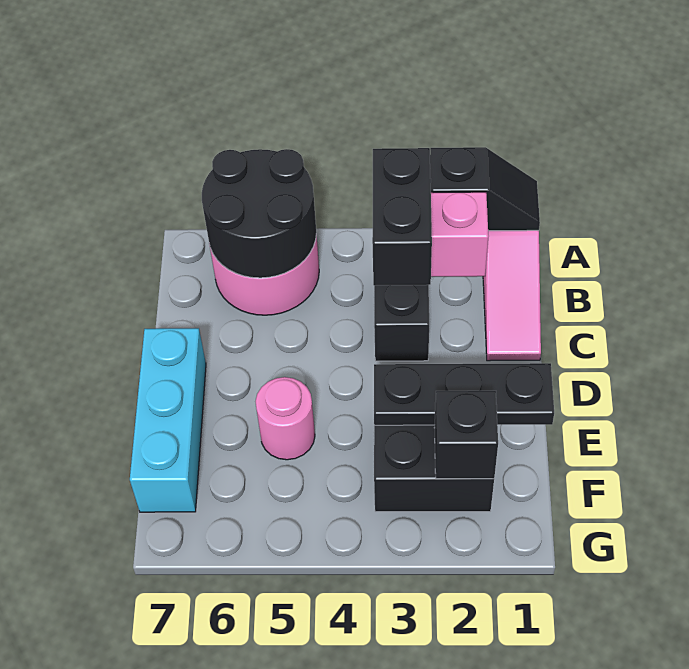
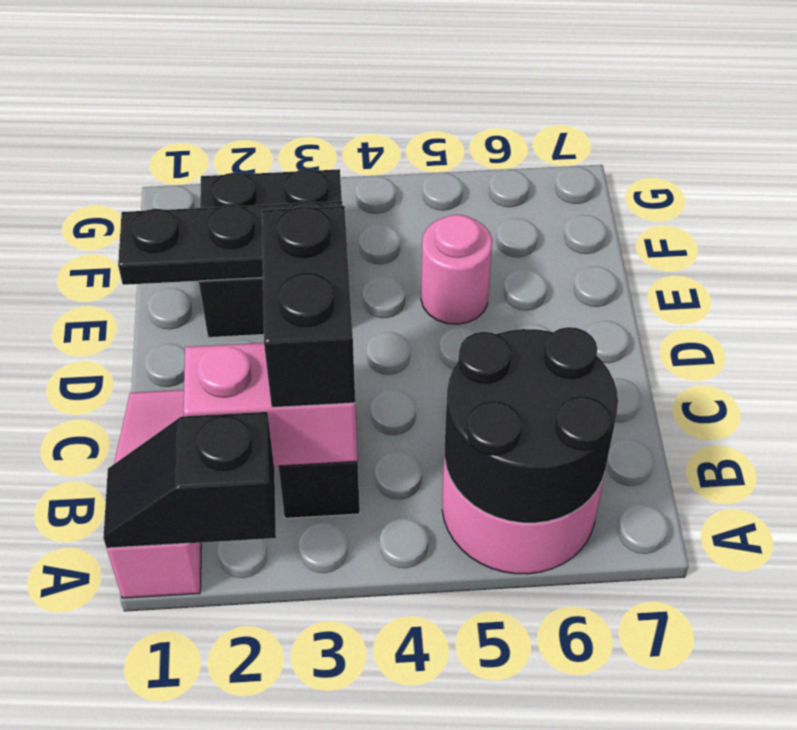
cyan brick D7:F7 level 1 -> none
black brick F2 level 2 -> none

